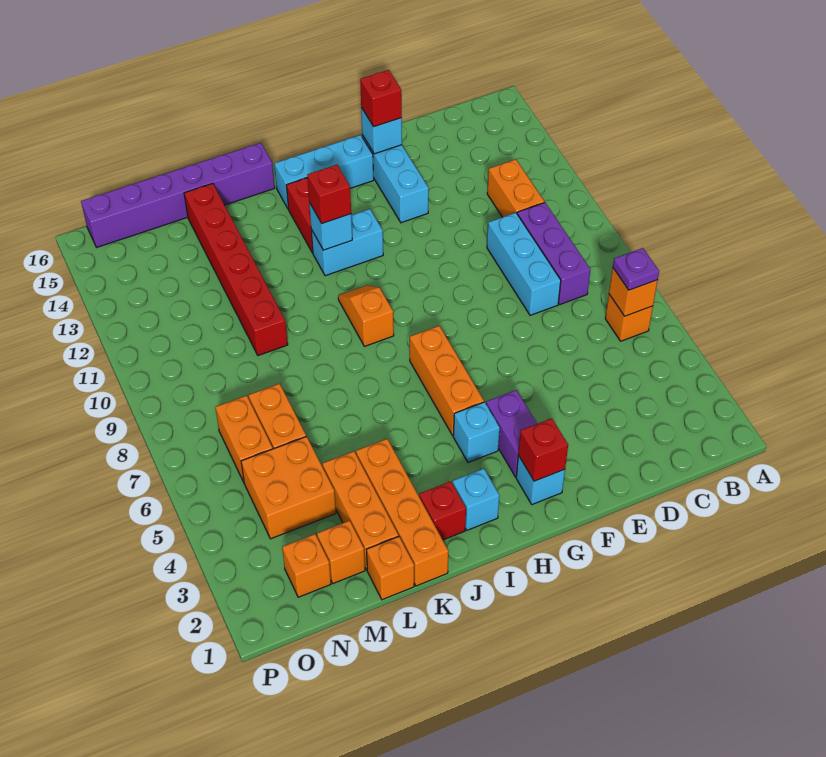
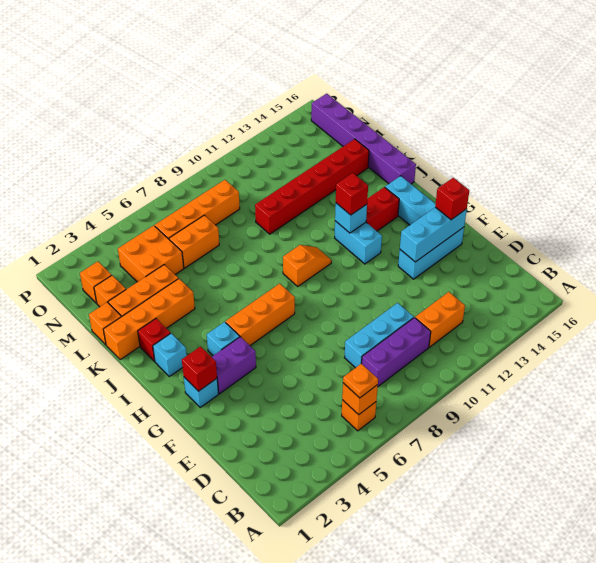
purple plate B6 level 3 -> orange plate B6 level 3
cyan brick F15 level 2 -> cyan brick F13:F15 level 2
orange brick N6:N7 level 1 -> orange brick N6:N9 level 1

